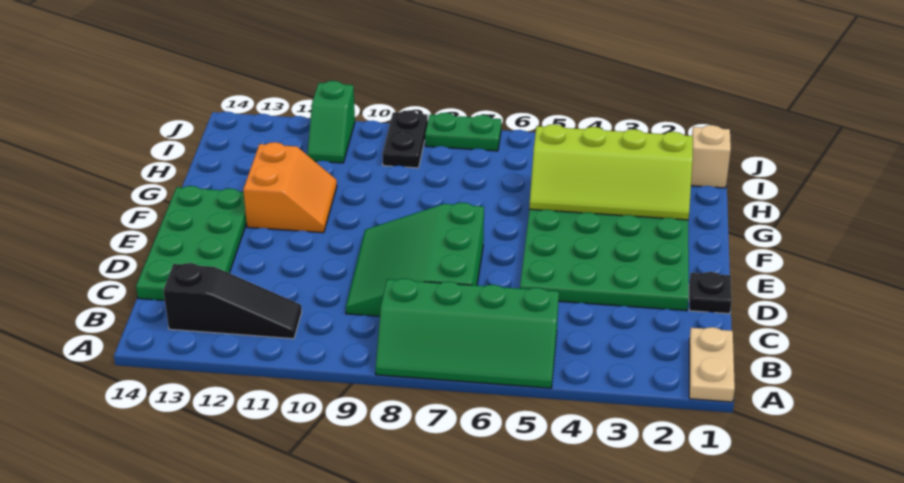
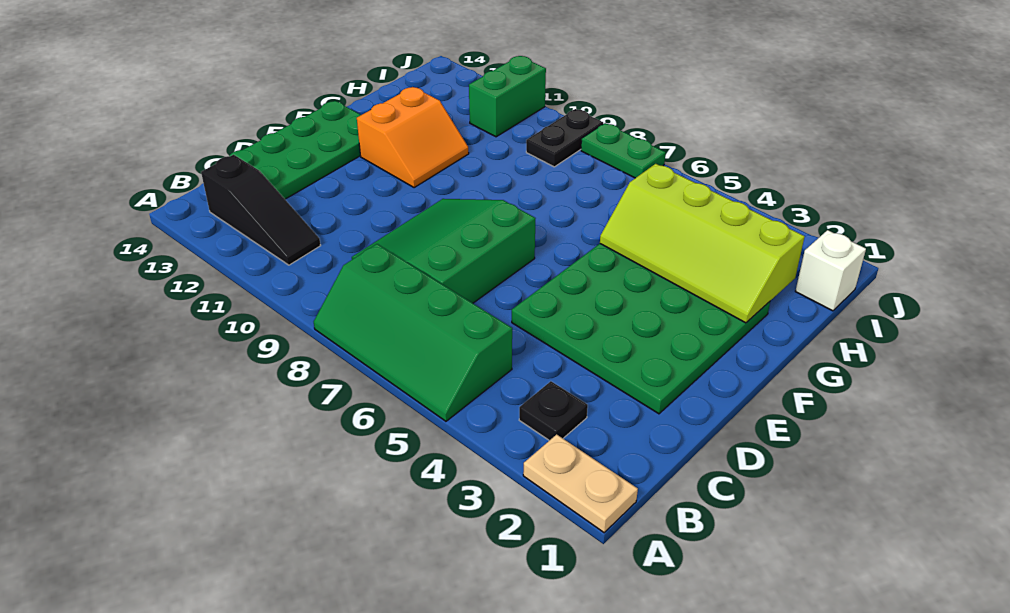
tan plate A1:B1 level 1 -> tan plate A1:A2 level 1
black plate D1 level 1 -> black plate B3 level 1
tan brick I1 level 1 -> white brick I1 level 1
green slope I11:J11 level 1 top J -> green brick I11:J11 level 1

